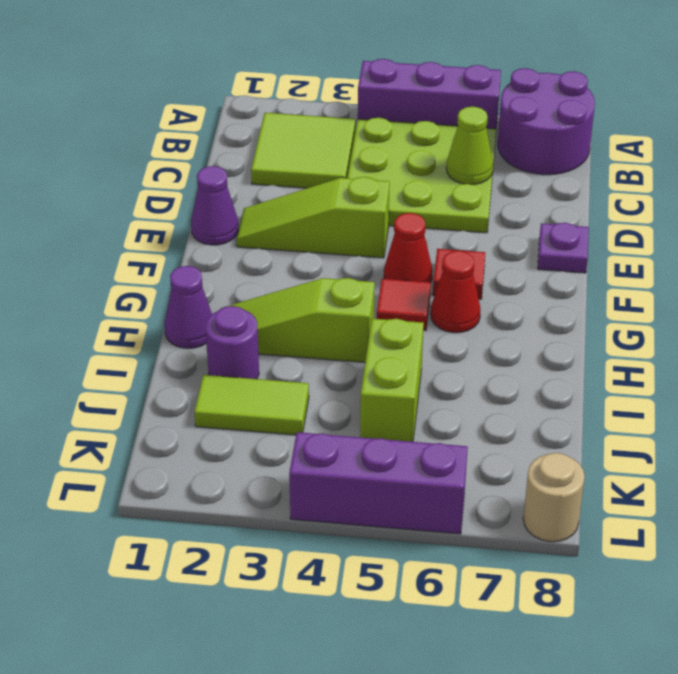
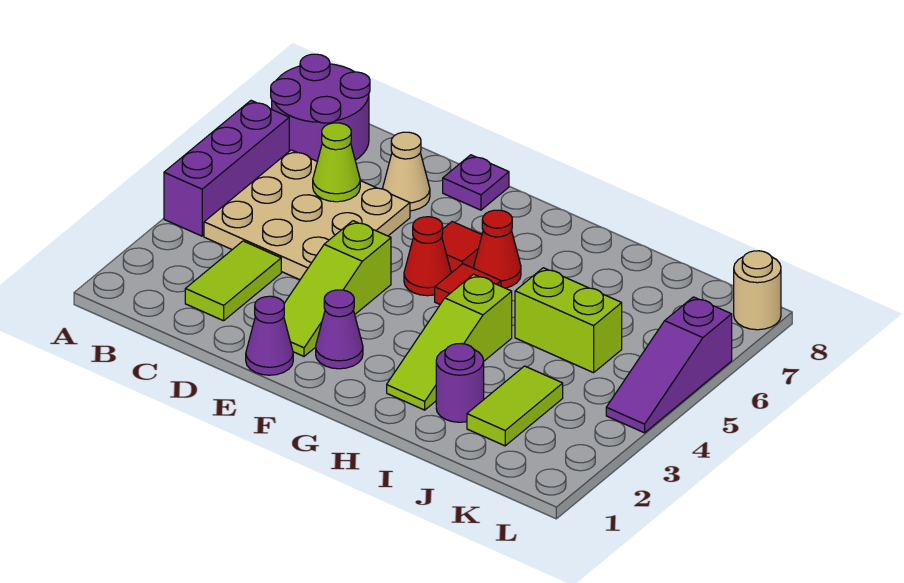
lime tile B2:C3 level 1 -> lime tile C2:C3 level 1
lime plate B4:D6 level 1 -> tan plate B4:D6 level 1
none -> tan cone D7 level 1
purple cone H1 level 1 -> purple cone F2 level 1
purple brick L4:L6 level 1 -> purple slope L4:L6 level 1 top 6

